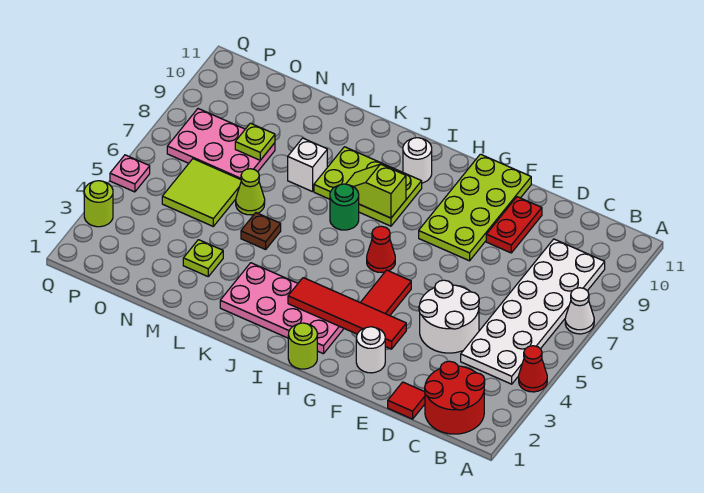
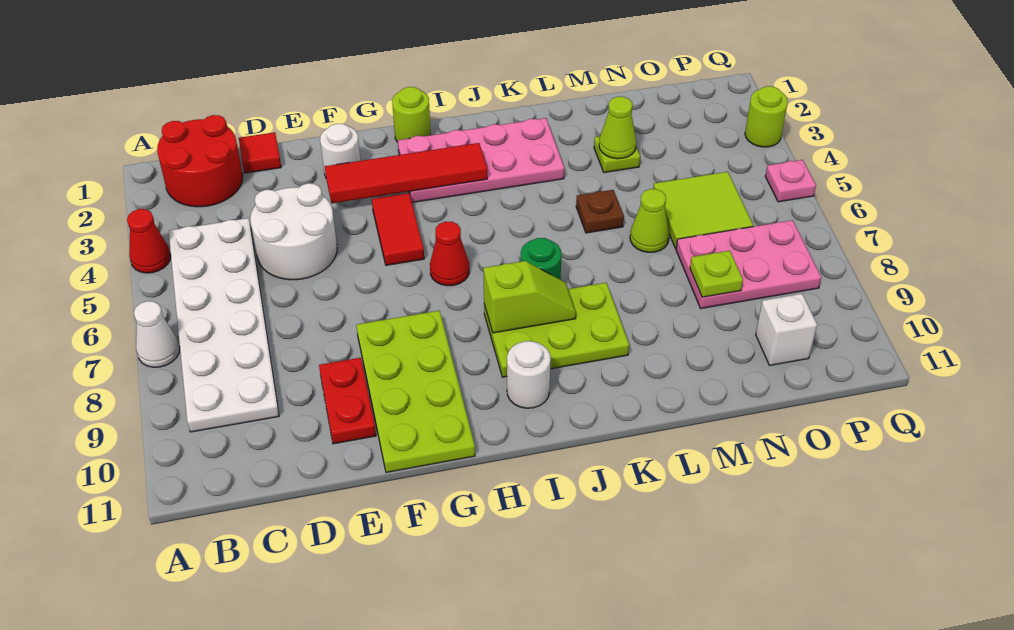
white brick L8 level 1 -> white brick O10 level 1
none -> lime cone M3 level 2

